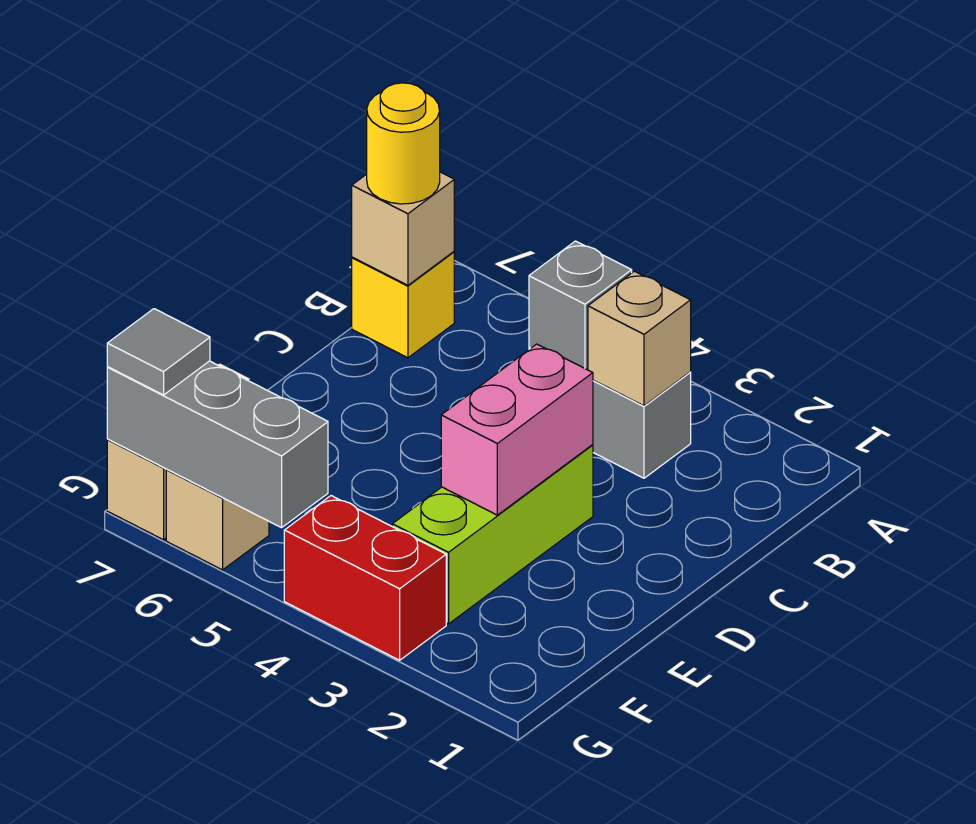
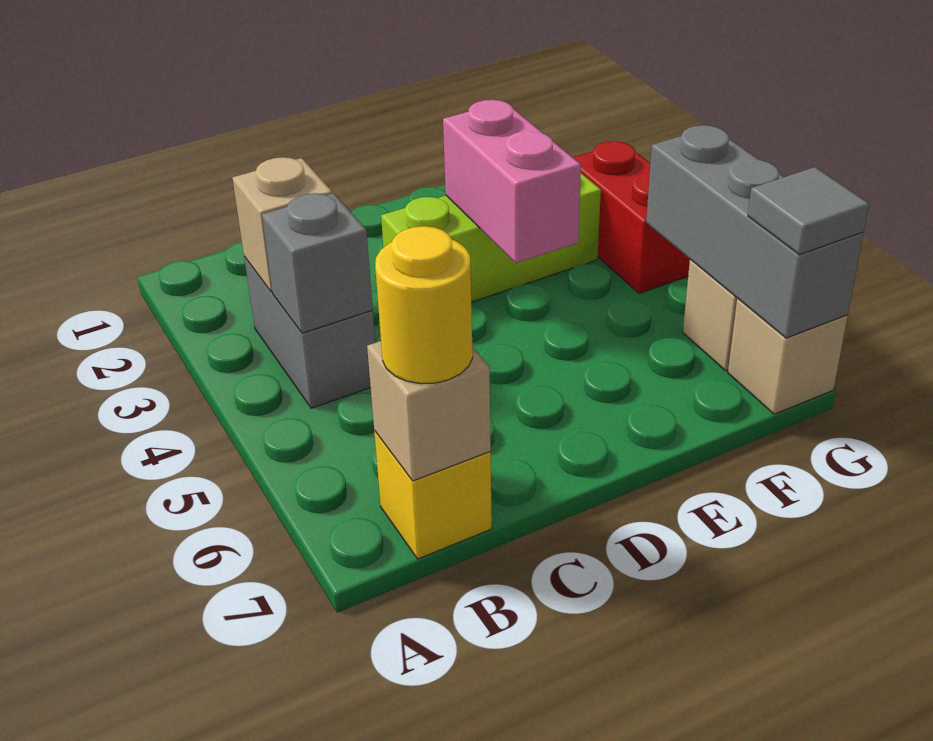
pink brick D3:E3 level 2 -> pink brick E3:E4 level 2

